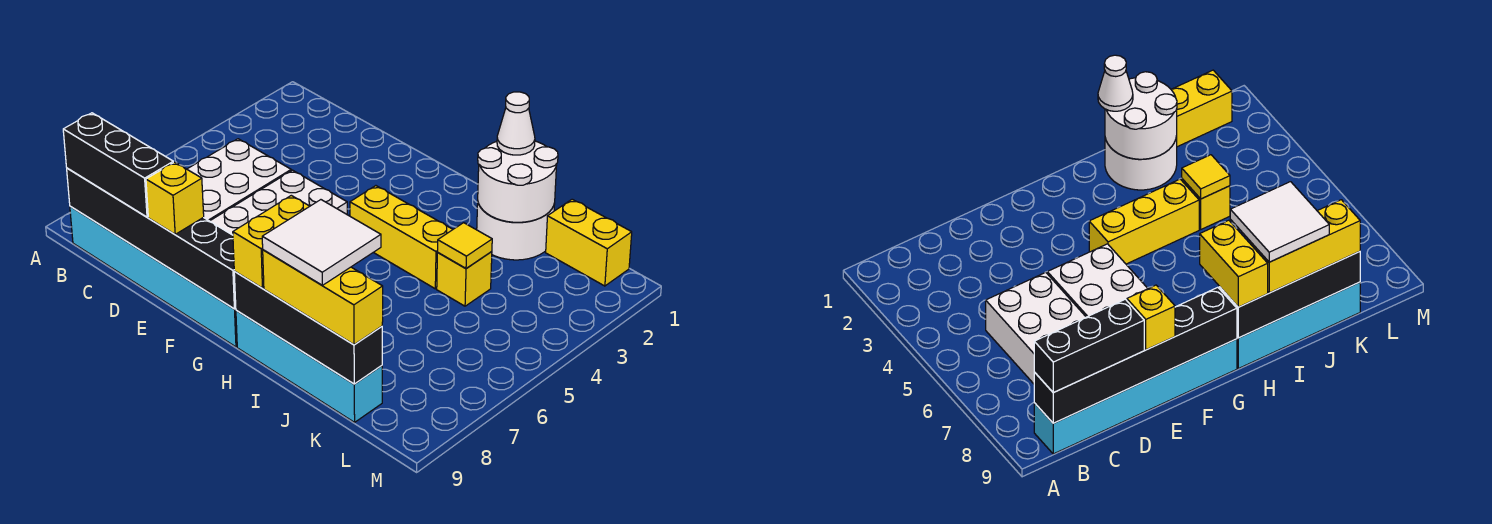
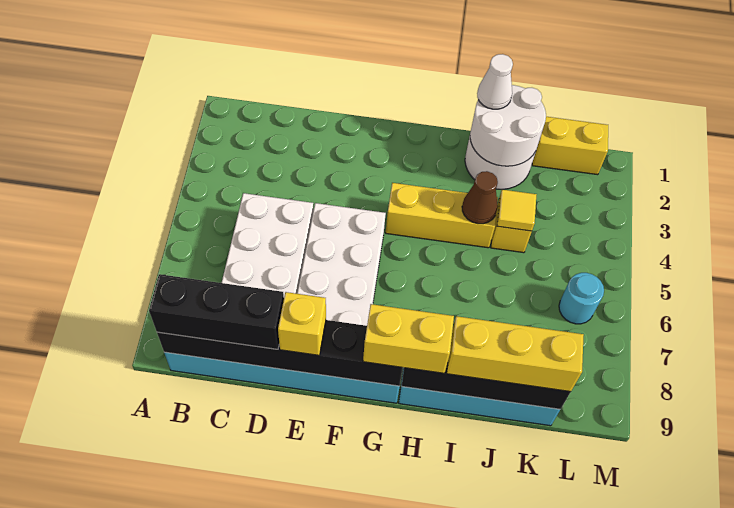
yellow brick H8:H9 level 3 -> yellow brick G9:H9 level 3
none -> brown cone I4 level 2
white tile I8:J9 level 4 -> none
none -> cyan round brick L6 level 1

